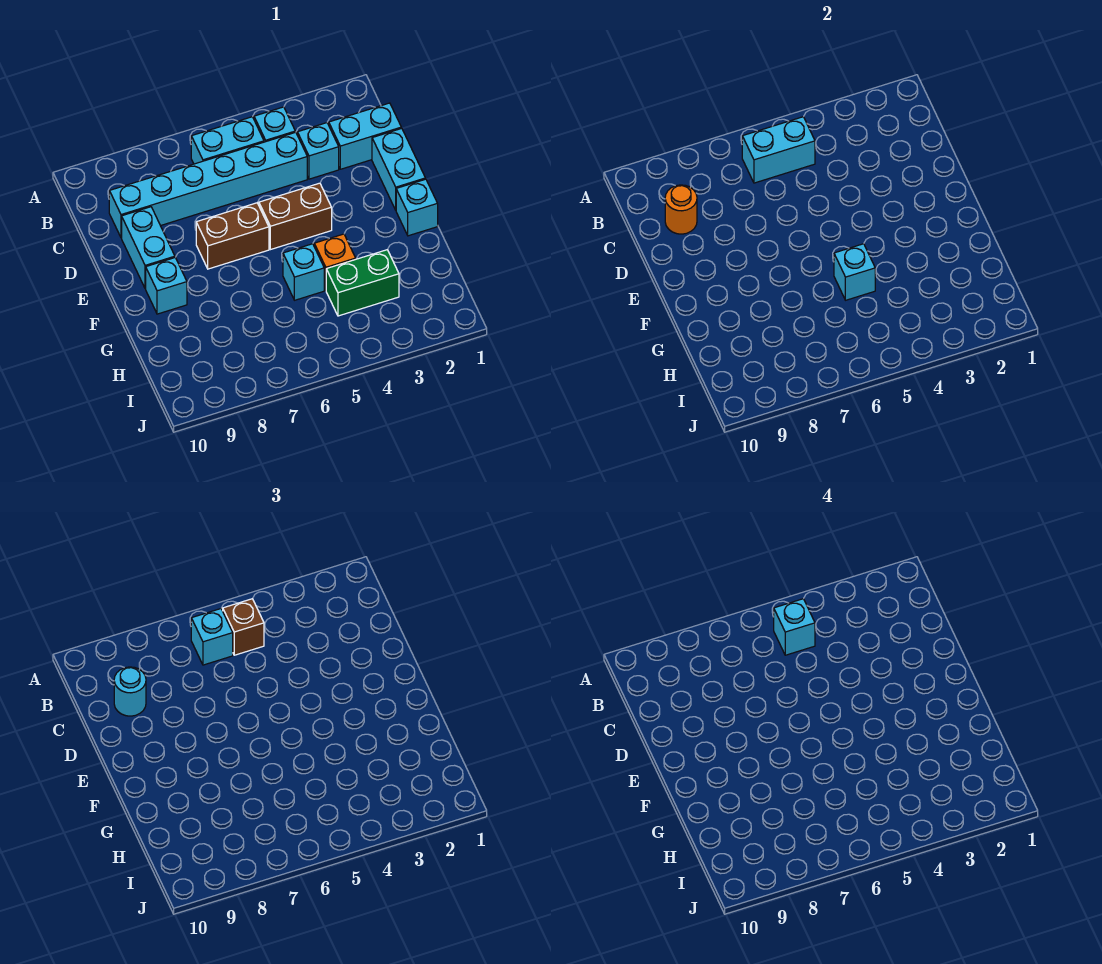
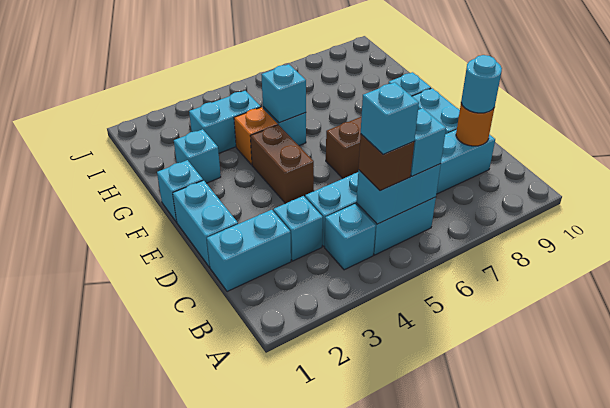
brown brick E4:E5 level 1 -> brown brick E4:F4 level 1
none -> cyan brick G2 level 1
green brick H3:H4 level 1 -> cyan brick H3:H4 level 1

